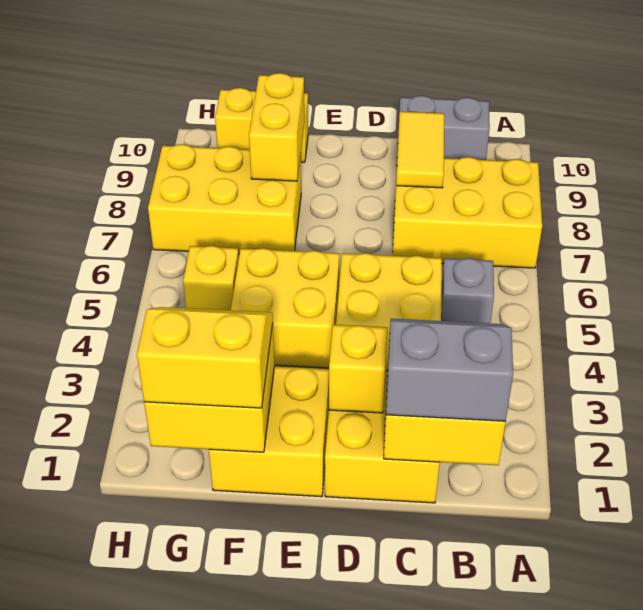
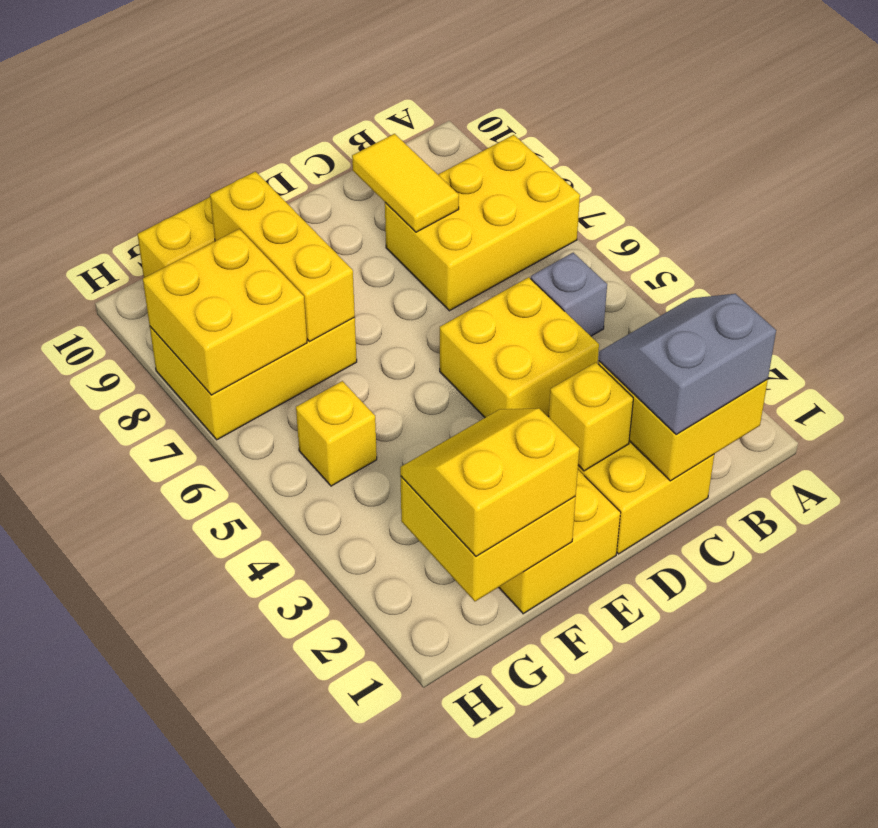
grey brick B10:C10 level 1 -> none
yellow brick E4:F5 level 1 -> yellow brick G7:H8 level 2
yellow brick F8:F9 level 2 -> yellow brick F7:F9 level 2

